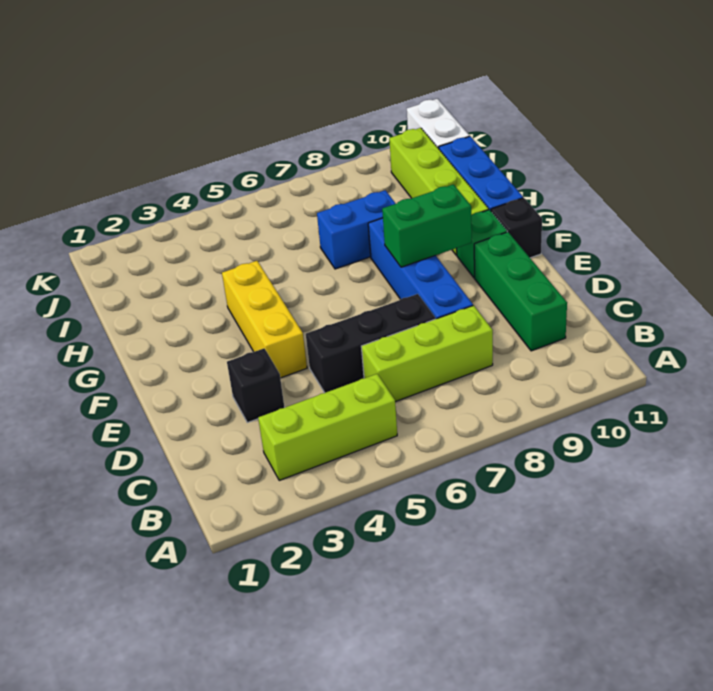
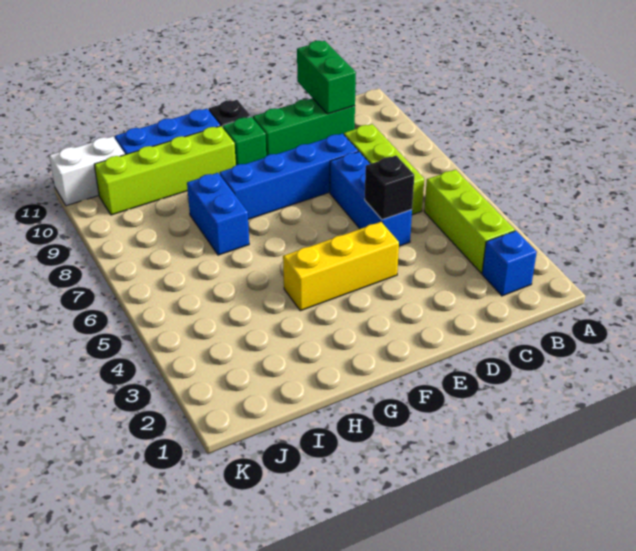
none -> blue brick B2 level 1
black brick D3 level 1 -> black brick D5 level 2
black brick D5:D7 level 1 -> blue brick D5:D7 level 1
green brick F8:F9 level 2 -> green brick C10:C11 level 2

